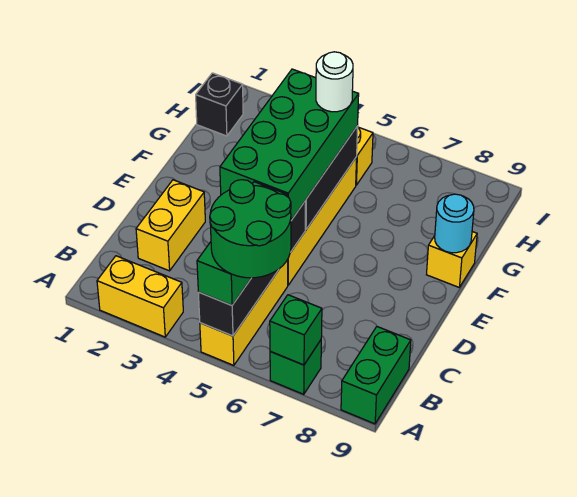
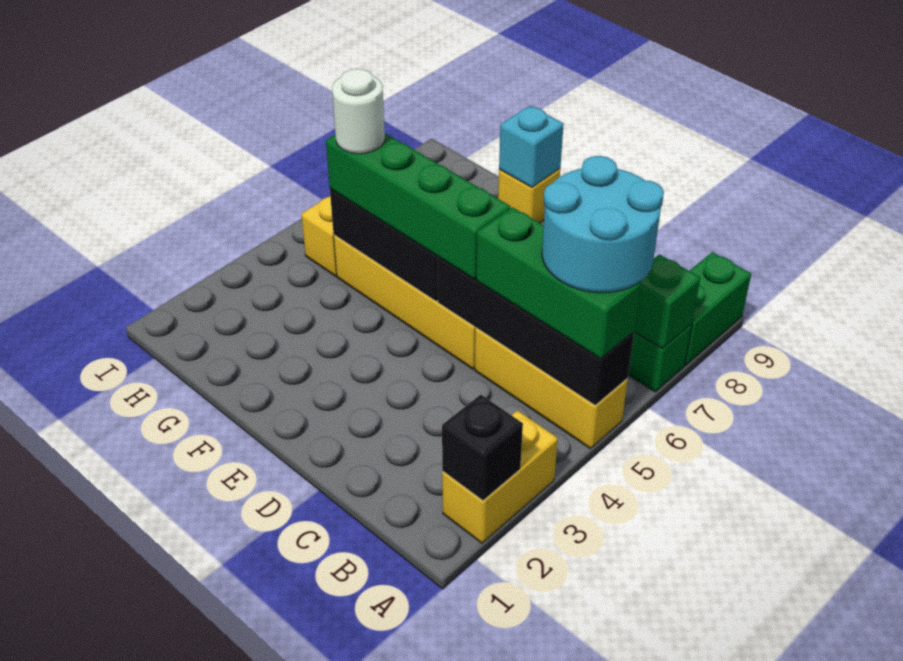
green round brick A5:B6 level 4 -> cyan round brick A5:B6 level 4
green brick A9:B9 level 1 -> green brick A8:A9 level 1
yellow brick C2:D2 level 1 -> none
green brick D4:G5 level 3 -> green brick D5:G5 level 3
cyan round brick F9 level 2 -> cyan brick F9 level 2
black brick H1 level 1 -> black brick A2 level 2

